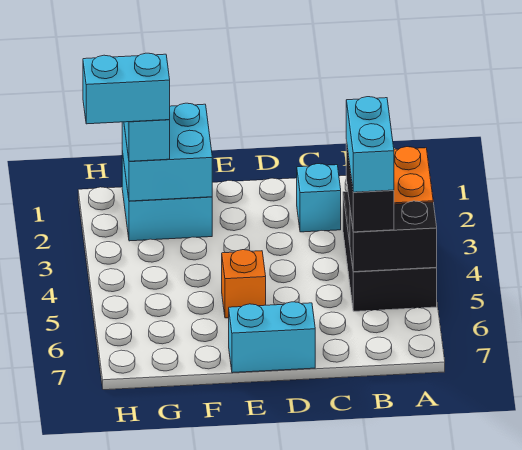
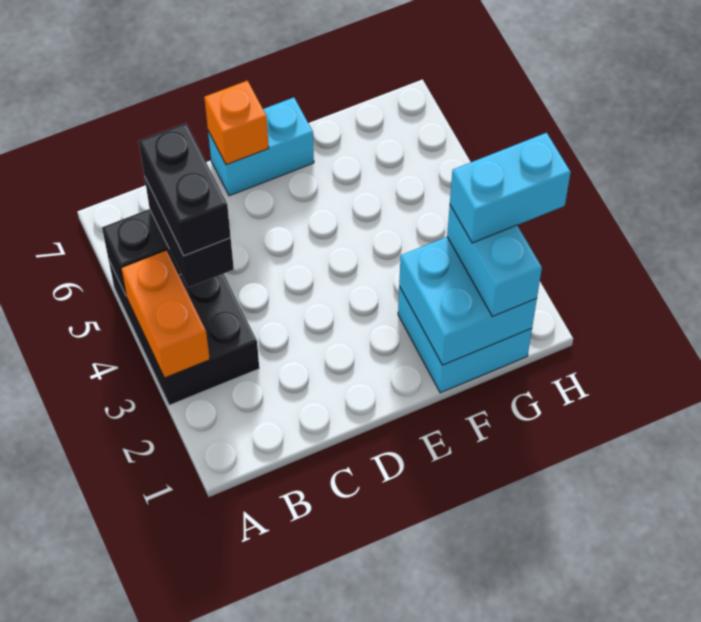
cyan brick B4:B5 level 4 -> black brick B4:B5 level 4
cyan brick C2 level 1 -> none
orange brick E5 level 1 -> orange brick D7 level 2

